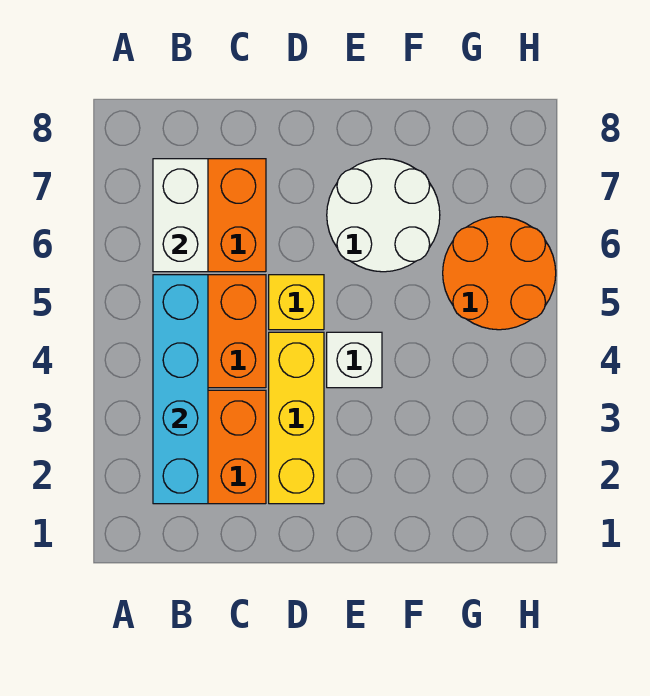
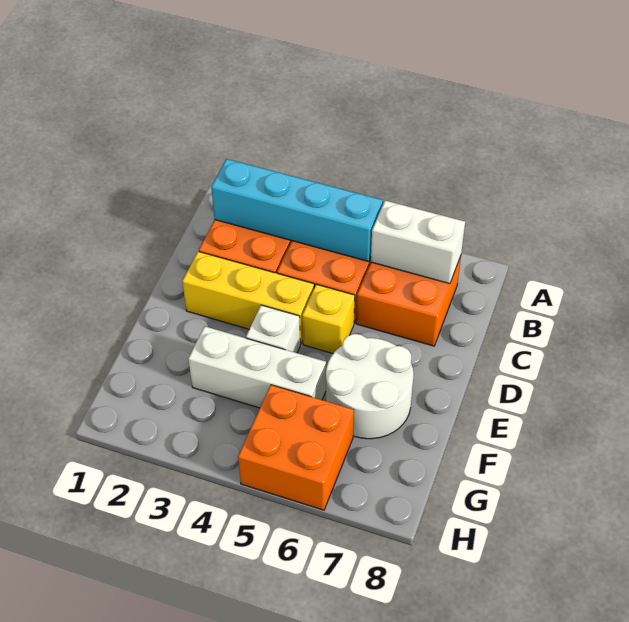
none -> white brick F3:F5 level 1
orange round brick G5:H6 level 1 -> orange brick G5:H6 level 1

